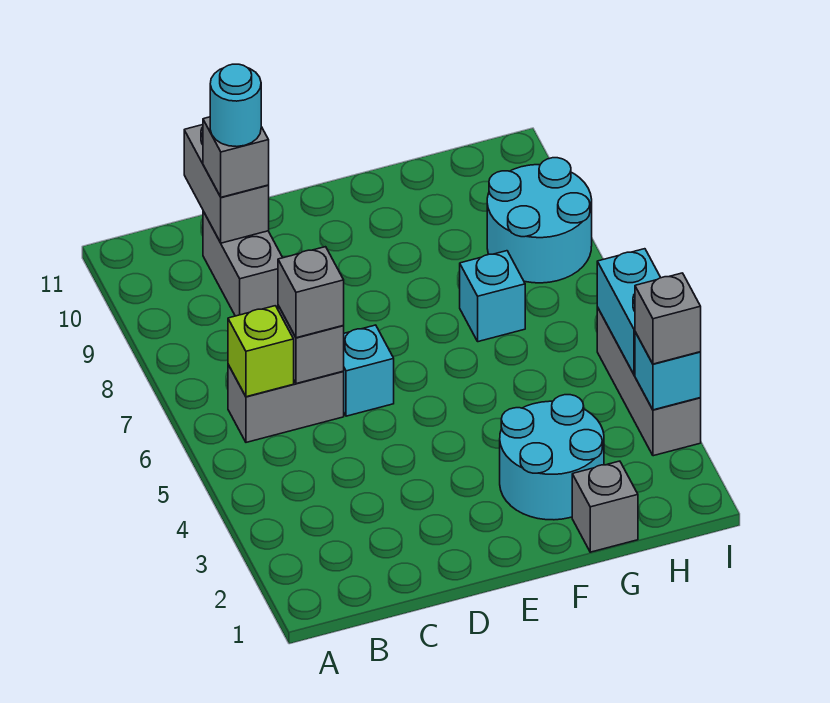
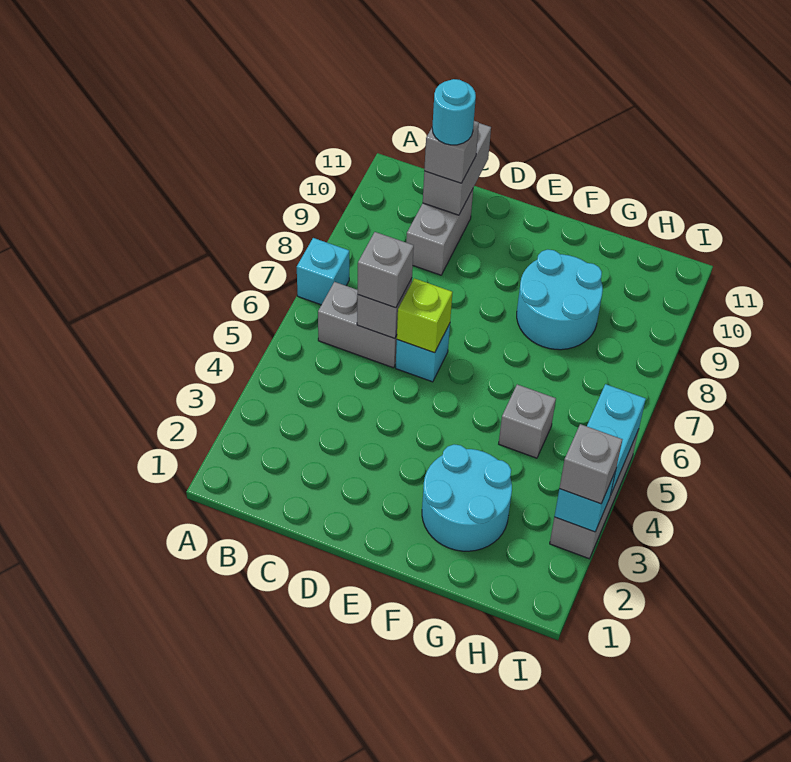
lime brick B6 level 2 -> lime brick D6 level 2
grey brick G1 level 1 -> grey brick G5 level 1
cyan brick G7 level 1 -> cyan brick A7 level 1
cyan round brick H8:I9 level 1 -> cyan round brick F8:G9 level 1

